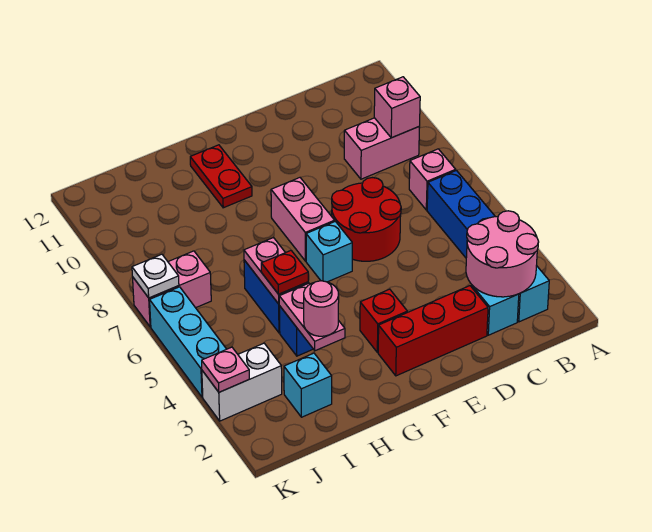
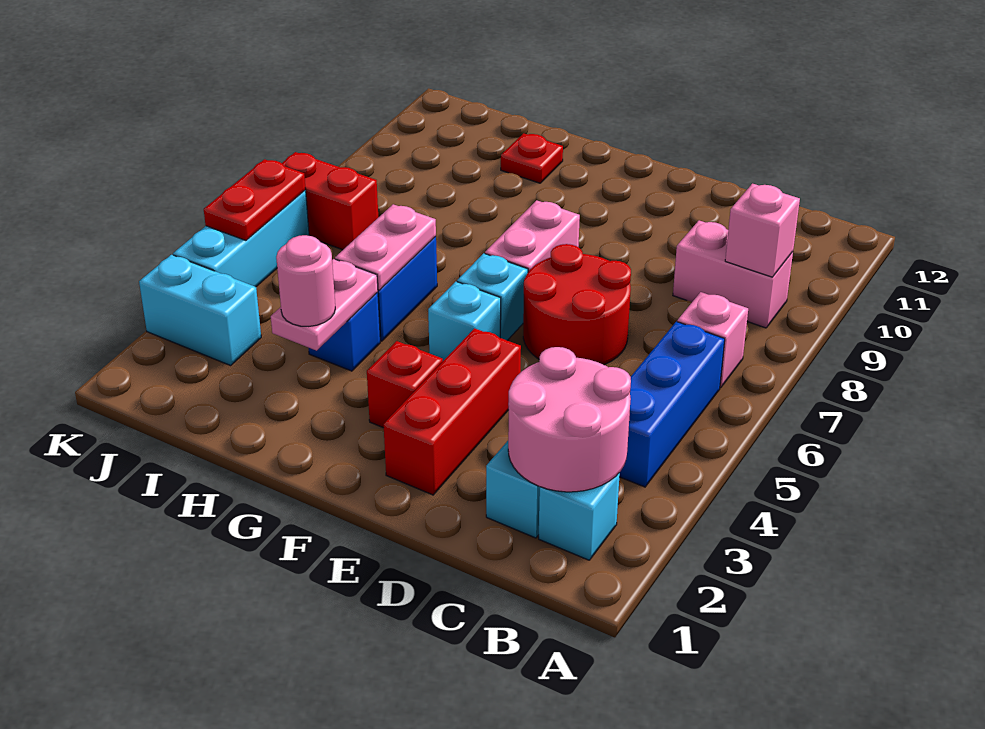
red brick D2:F2 level 1 -> red brick E2:E4 level 1
red plate G10:G11 level 1 -> red plate K5:K6 level 2
red plate H5 level 3 -> red plate H11 level 1
cyan brick I2 level 1 -> cyan brick F5 level 1
white brick J3:K3 level 1 -> cyan brick J3:K3 level 1
pink brick J7:K7 level 1 -> red brick J7:K7 level 1
pink plate K3 level 2 -> none
white plate K7 level 2 -> none

